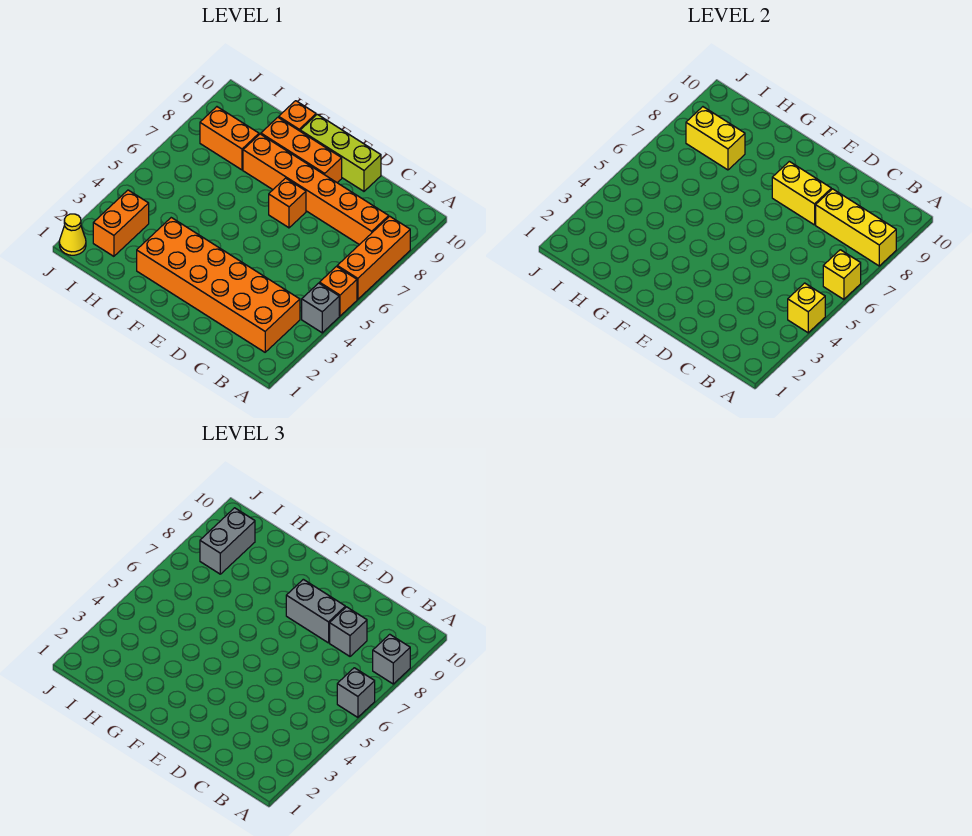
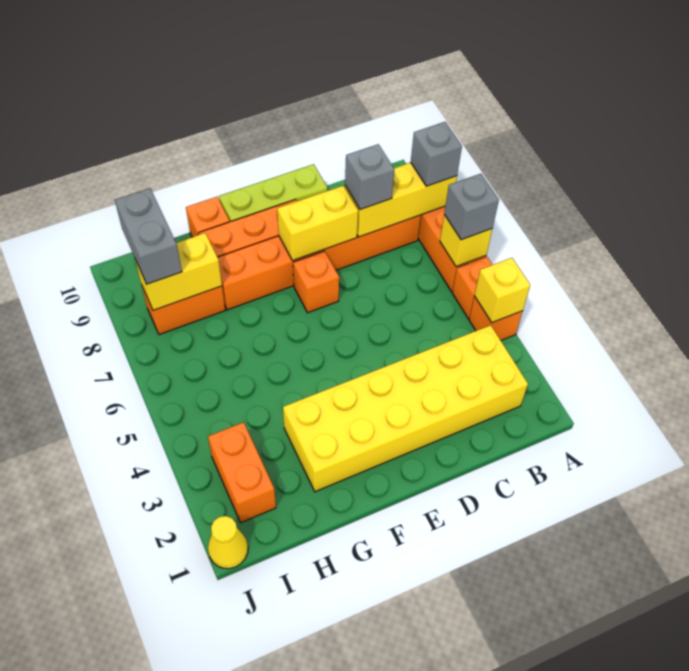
grey brick A4 level 1 -> orange brick A4 level 1
orange brick B2:G3 level 1 -> yellow brick B2:G3 level 1
grey brick D8:E8 level 3 -> none

